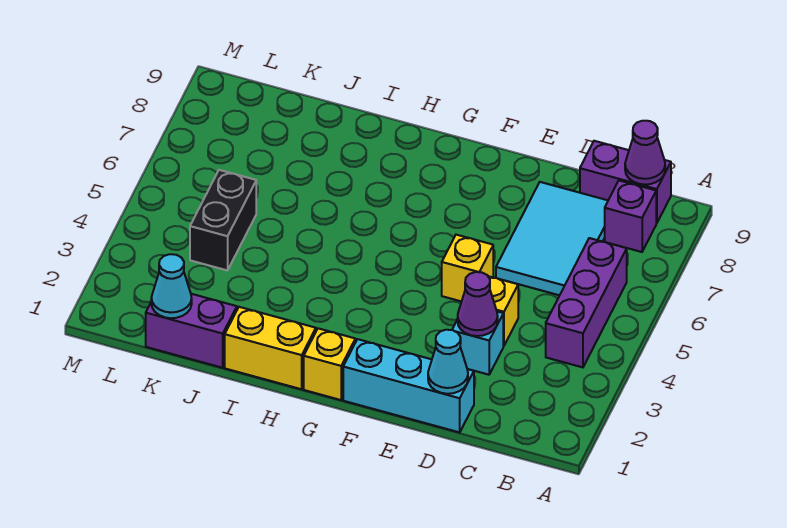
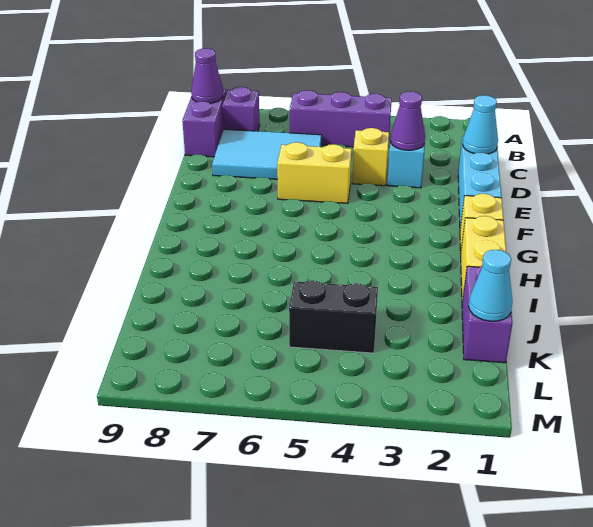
yellow brick E5 level 1 -> yellow brick E5:E6 level 1

